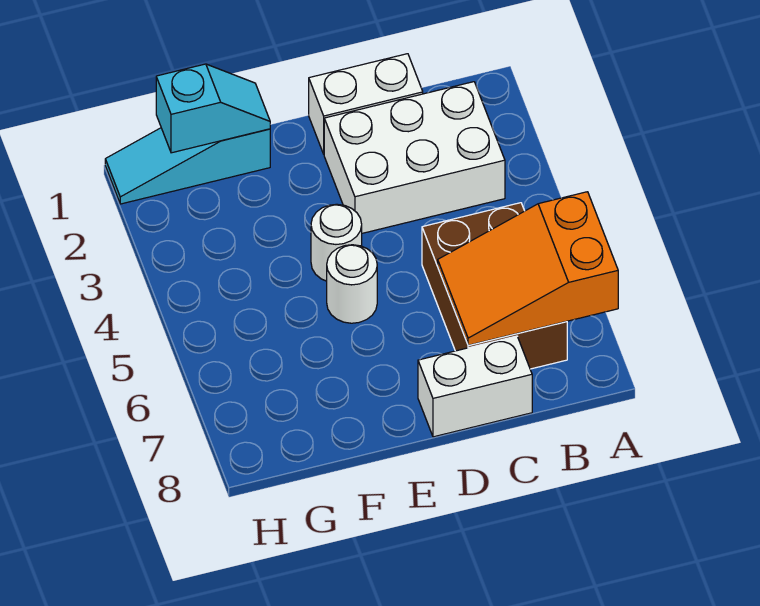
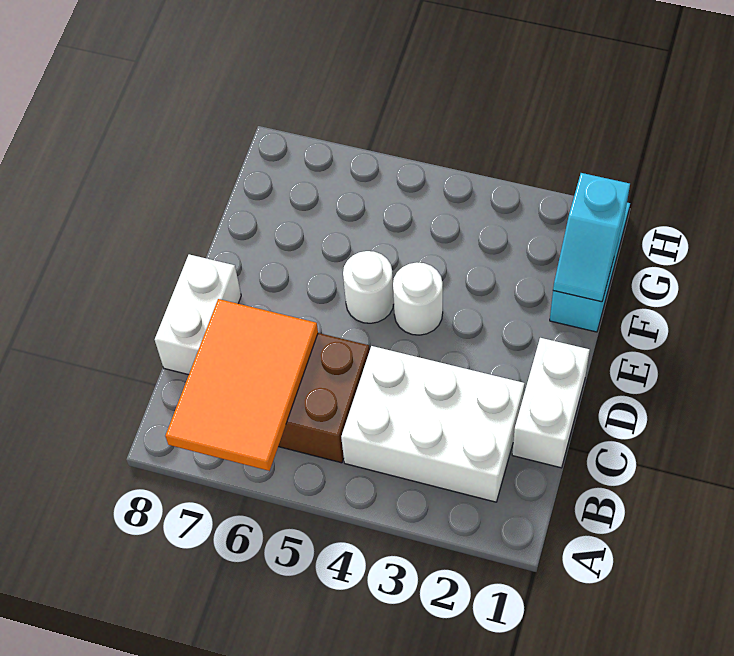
orange slope A6:C7 level 2 top A -> orange tile A6:C7 level 2
white brick B2:D3 level 1 -> white brick B2:C4 level 1

